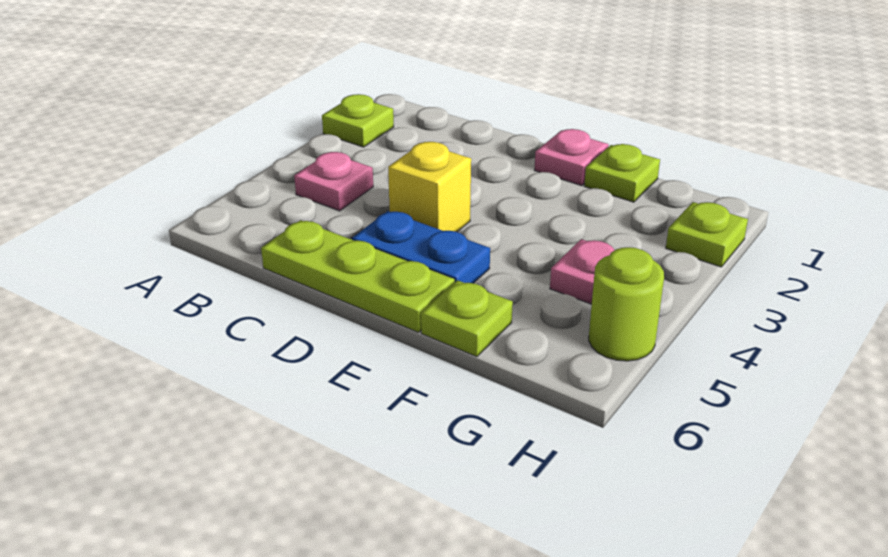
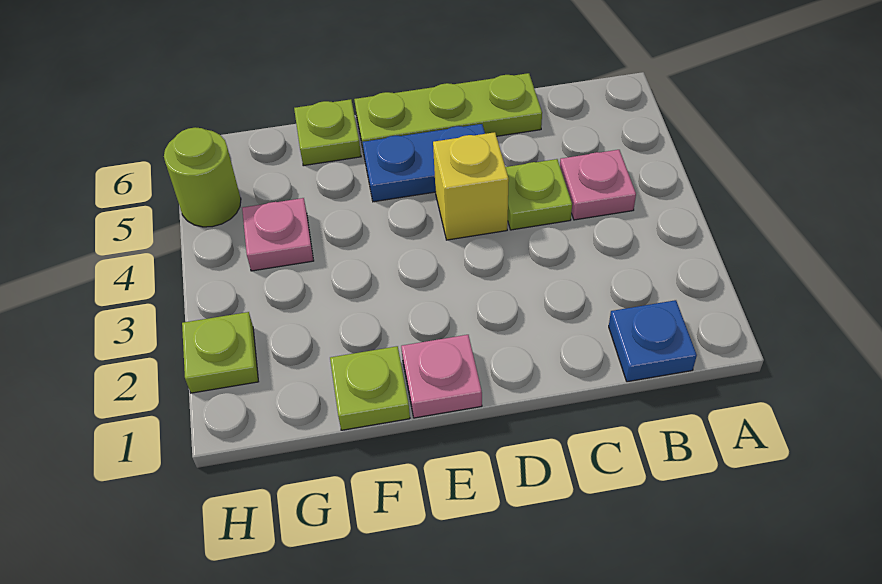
lime plate A2 level 1 -> lime plate C4 level 1
none -> blue plate B1 level 1

